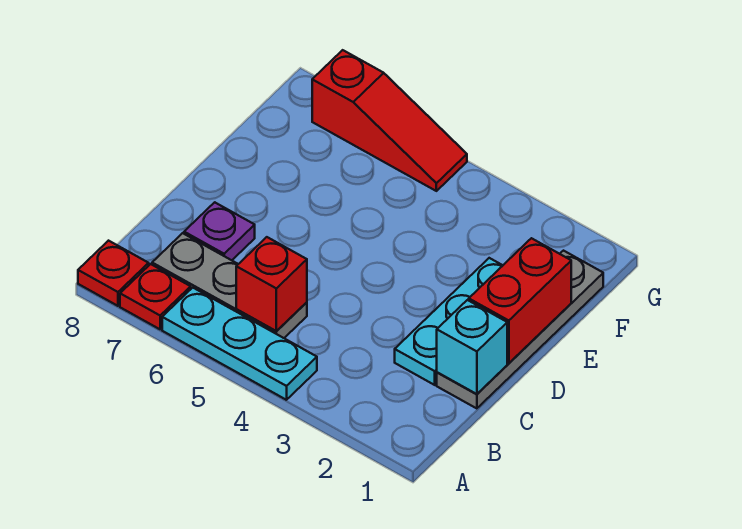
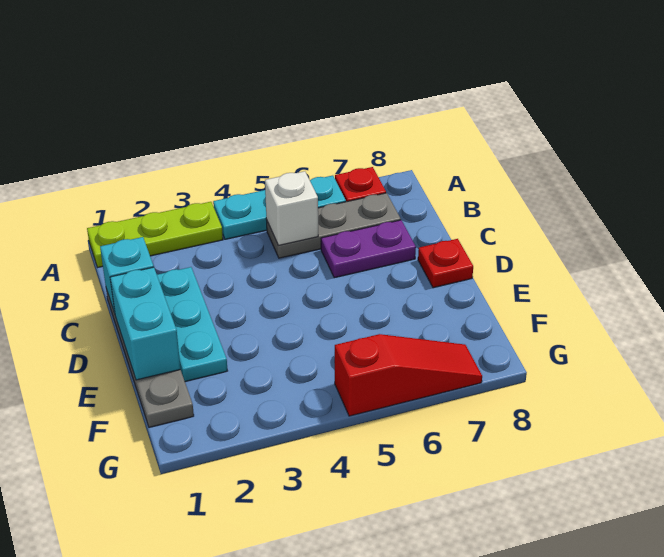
none -> lime plate A1:A3 level 1
red plate A8 level 1 -> red plate D8 level 1
red brick B5 level 2 -> white brick B5 level 2
purple plate C7 level 1 -> purple plate C6:C7 level 1
red brick D1:E1 level 2 -> cyan brick D1:E1 level 2
red slope G5:G7 level 1 top 7 -> red slope G5:G7 level 1 top 5

